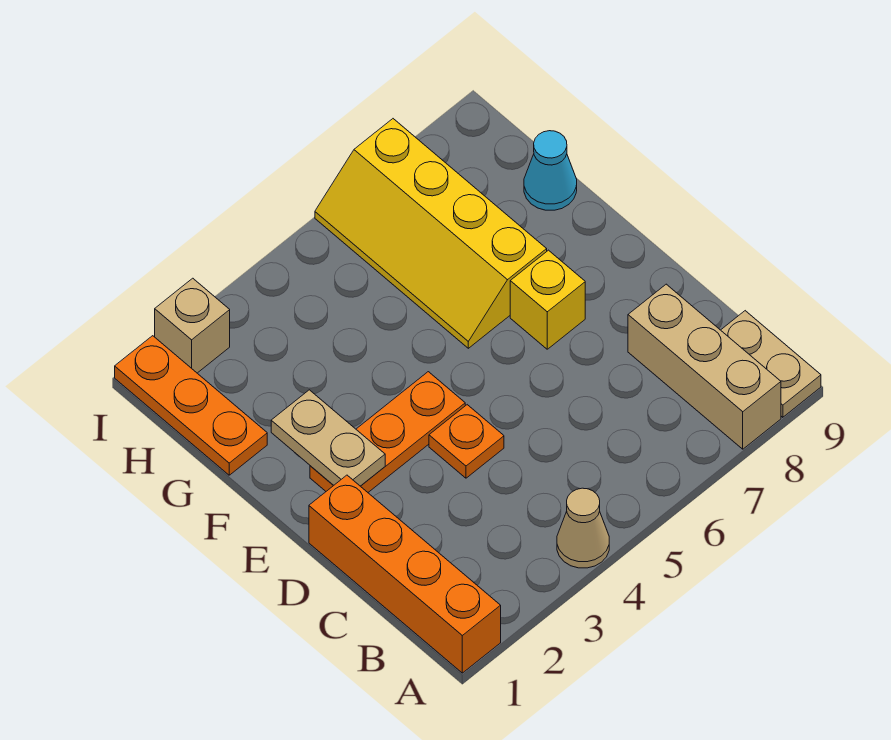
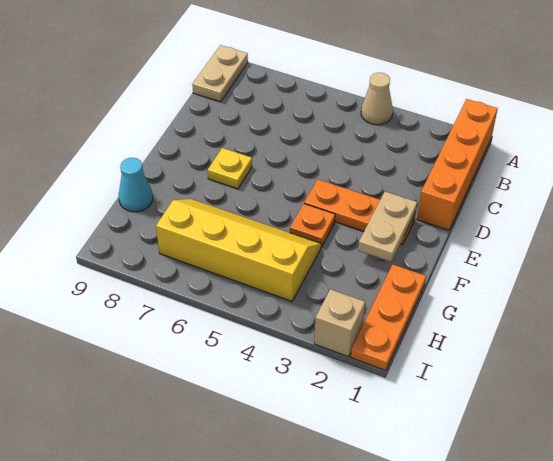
tan brick A8:C8 level 1 -> none
orange plate D4 level 1 -> orange plate F4 level 1
yellow brick E7 level 1 -> yellow plate E7 level 1
yellow slope F6:I7 level 1 top 7 -> yellow slope G4:H7 level 1 top H

